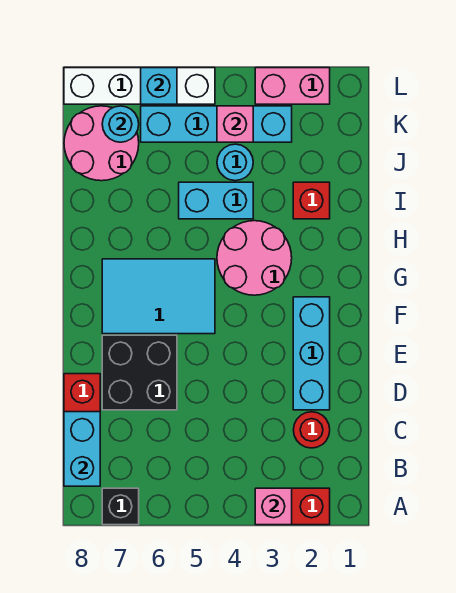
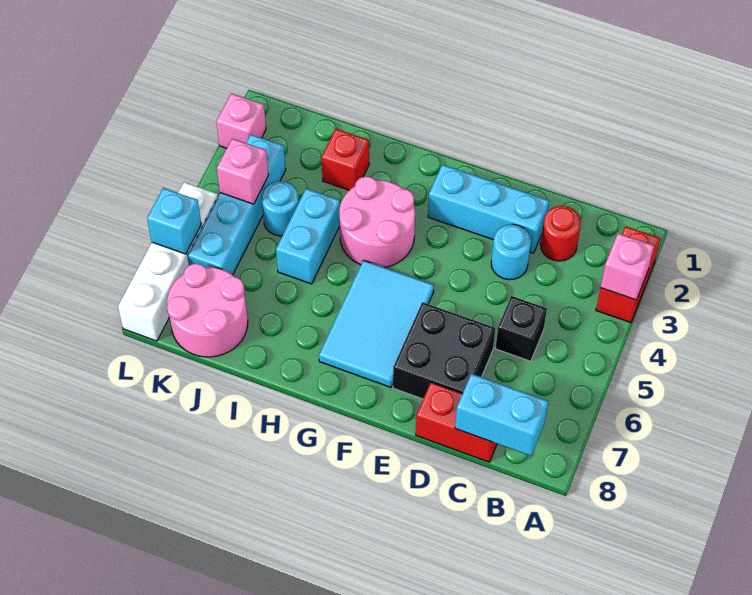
black brick A7 level 1 -> black brick C5 level 1
cyan round brick K7 level 2 -> cyan round brick D3 level 1
pink brick L2:L3 level 1 -> pink brick L2 level 1

